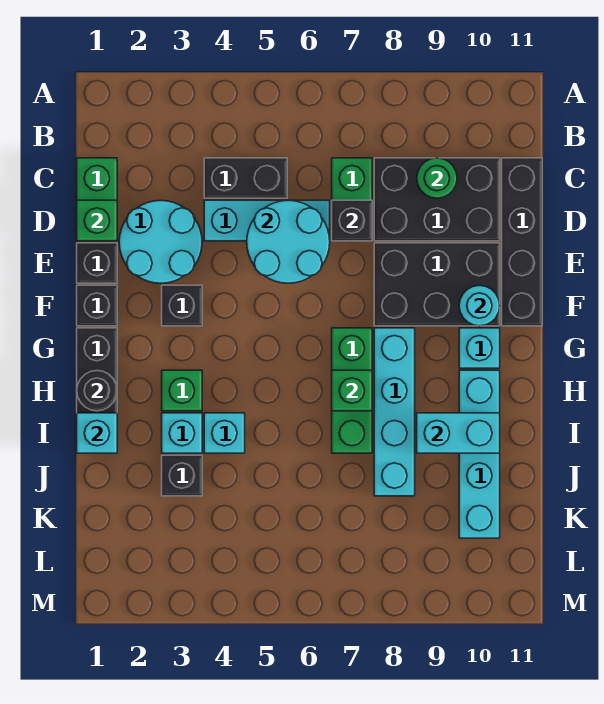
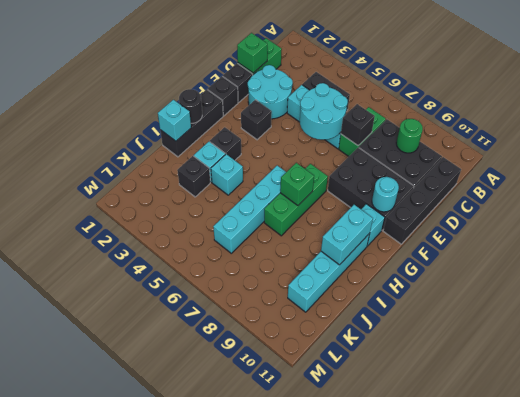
cyan brick G8:J8 level 1 -> cyan brick H6:K6 level 1
green brick H3 level 1 -> black brick H3 level 1
cyan brick I9:I10 level 2 -> cyan brick H10:I10 level 2

